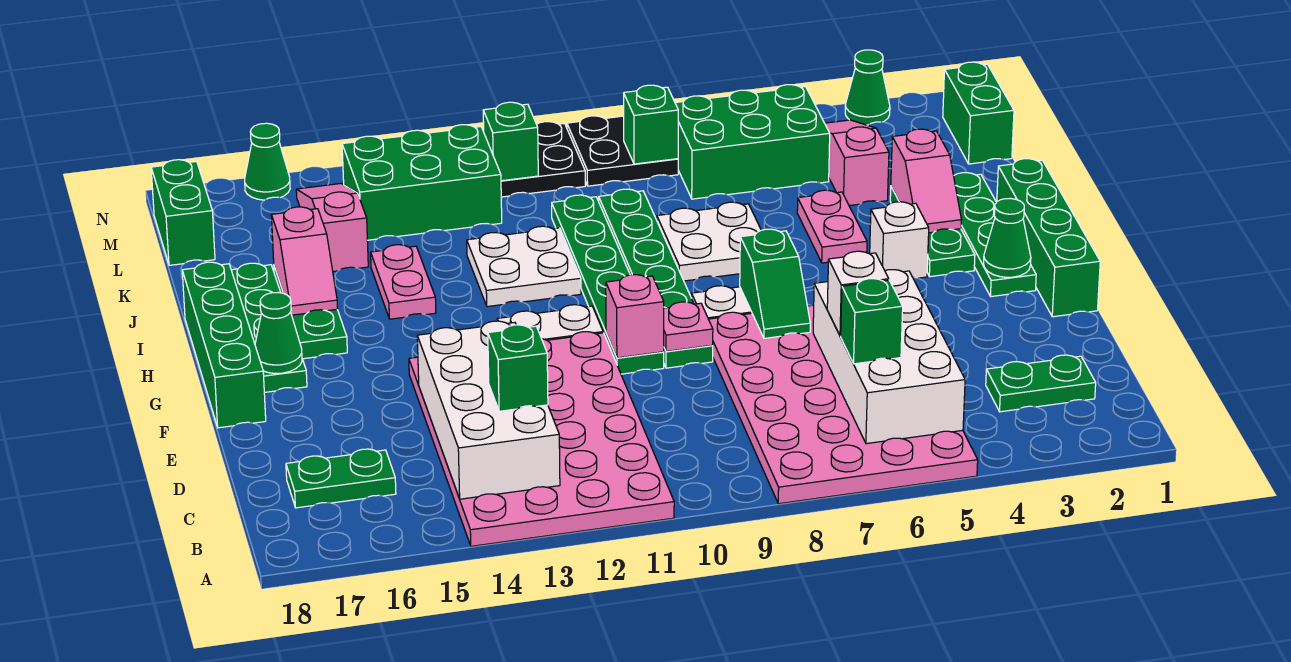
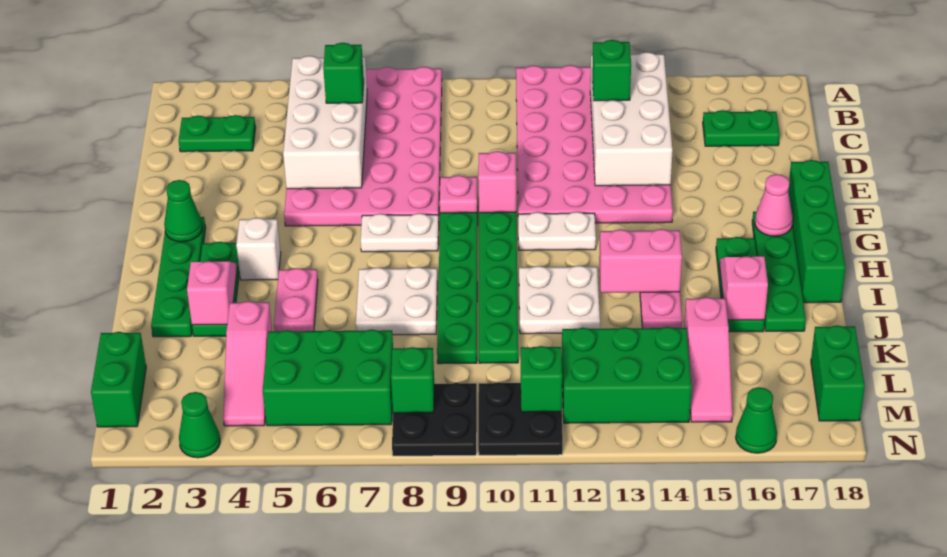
white brick D6 level 3 -> none
green brick F1:I1 level 1 -> none
green slope F7:G7 level 2 top G -> none
green cone G17 level 2 -> pink cone G17 level 2
none -> pink brick I13:I14 level 2

